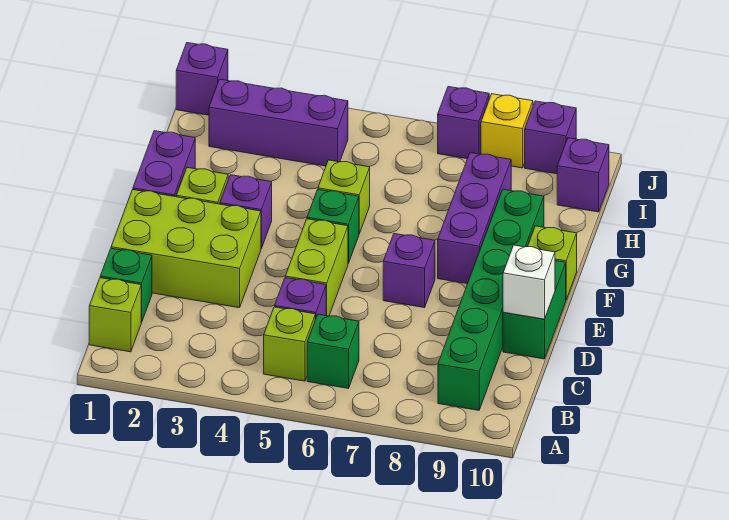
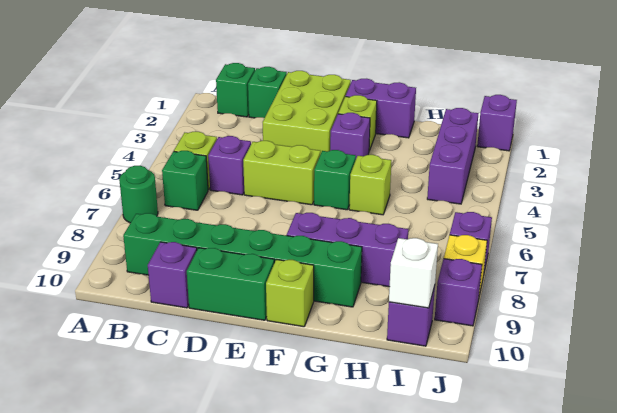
none -> green round brick A7 level 1
lime brick B1 level 1 -> green brick B1 level 1
white brick D10 level 2 -> white brick I10 level 2
purple brick E7 level 1 -> purple brick C10 level 1

